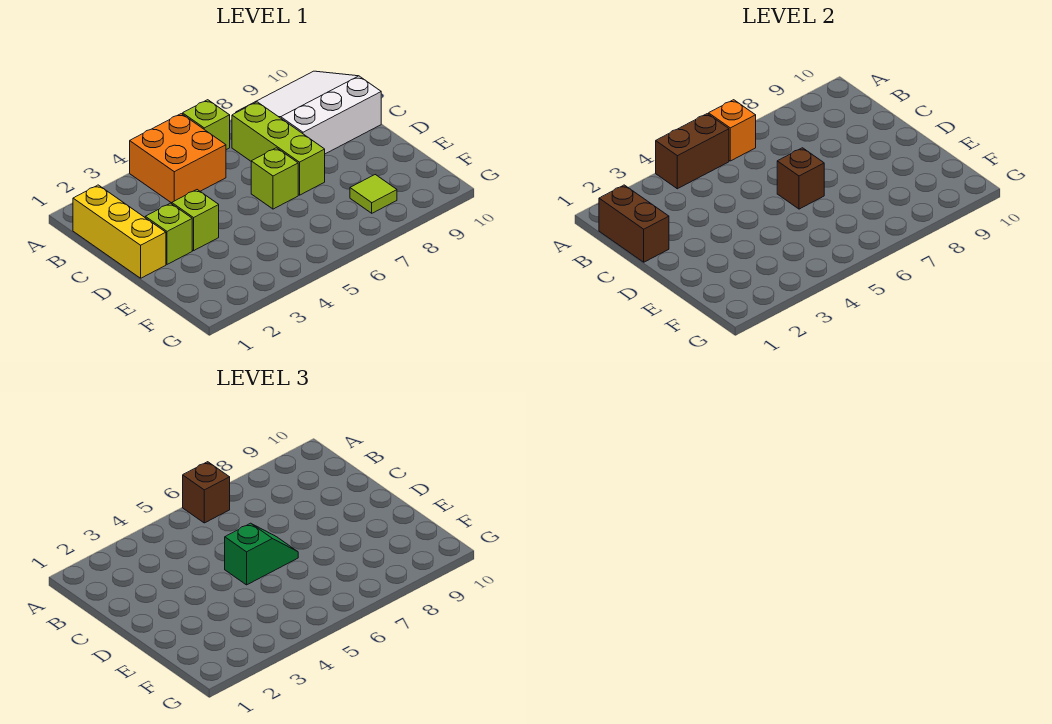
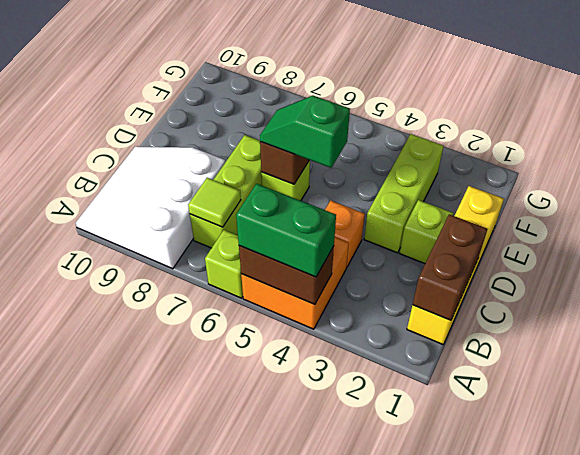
none -> green brick A4:A5 level 3
orange brick A6 level 2 -> orange brick C4 level 1
brown brick A6 level 3 -> none
white slope A8:C10 level 1 top C -> white slope A8:C10 level 1 top 8
yellow brick B1:D1 level 1 -> yellow brick B1:E1 level 1
lime brick D3 level 1 -> lime brick D3:F3 level 1
lime tile F8 level 1 -> lime tile B7 level 2

